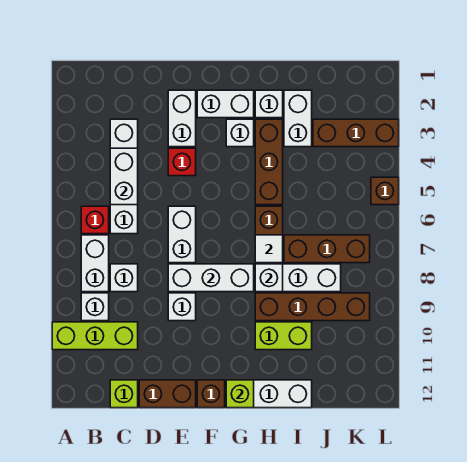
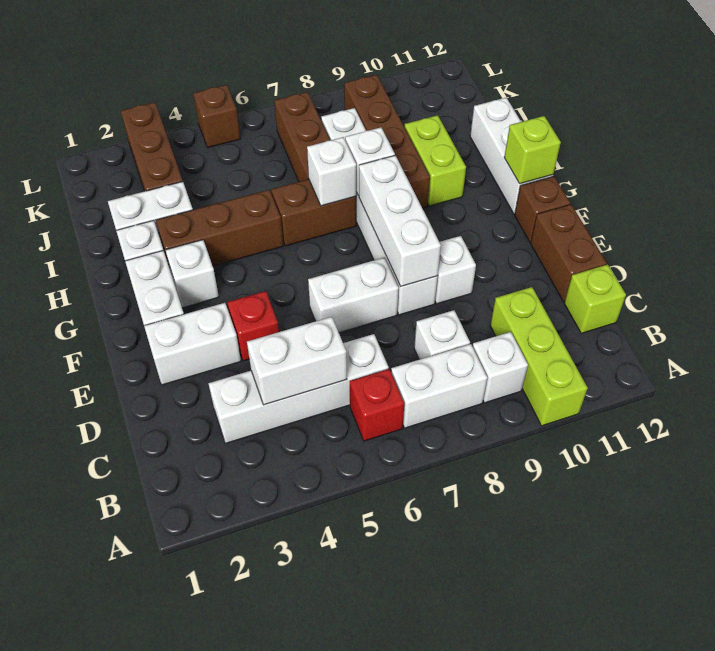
white tile H7 level 2 -> white brick H7 level 2

